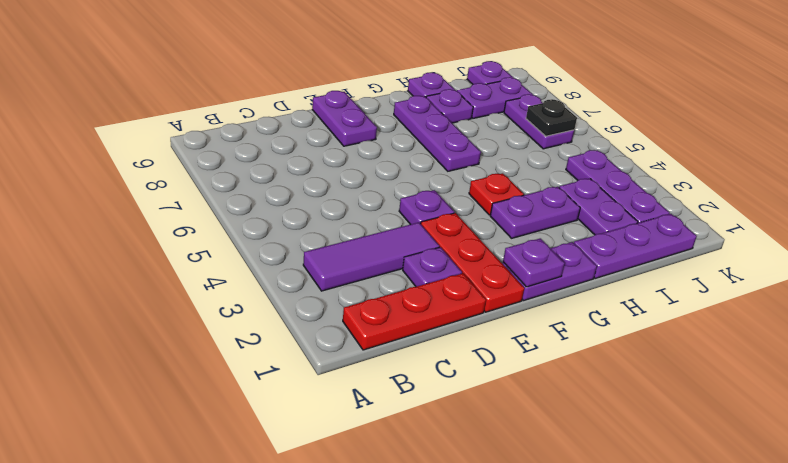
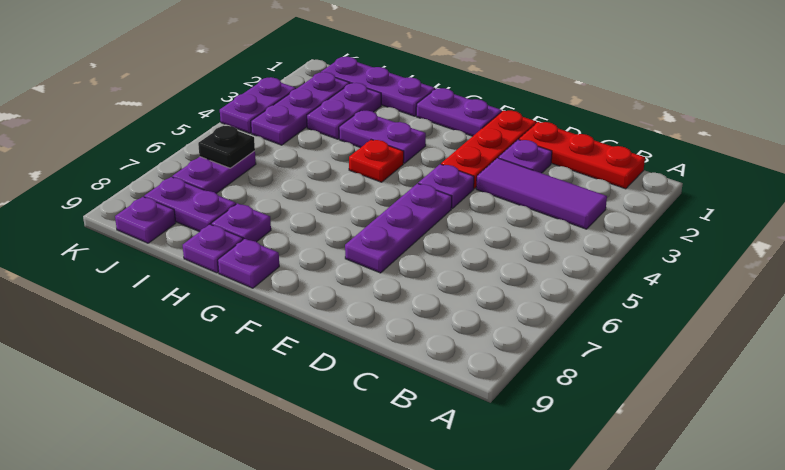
purple plate E8:E9 level 1 -> purple plate K3:K4 level 1
purple plate F1 level 2 -> purple plate G9 level 1
purple plate G6:G8 level 1 -> purple plate E5:E7 level 1

